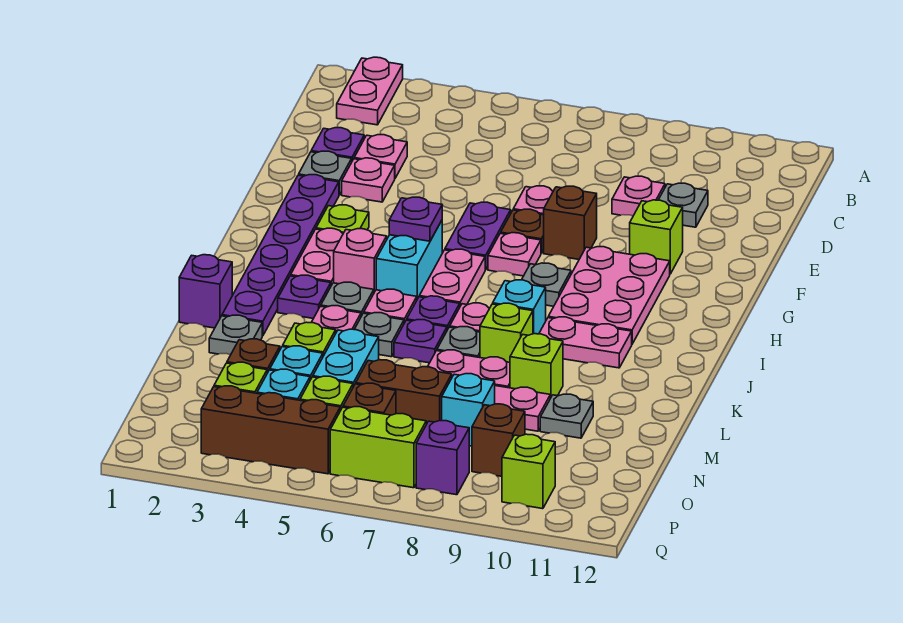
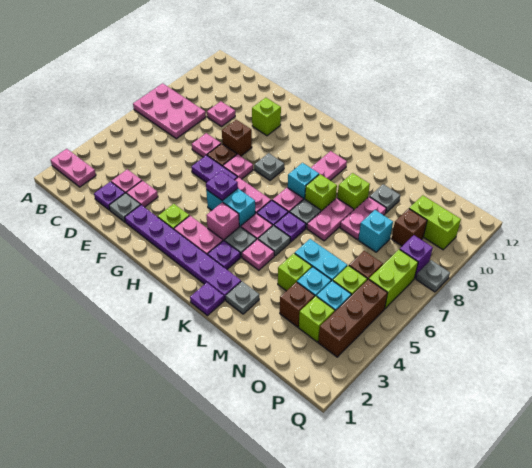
grey plate D10 level 1 -> grey plate Q8 level 1
pink plate G9:I10 level 1 -> pink plate A7:C8 level 1
purple brick K1 level 1 -> purple plate K1 level 1
brown brick N6:N7 level 1 -> none
lime brick P10 level 1 -> lime brick O10:P10 level 1

